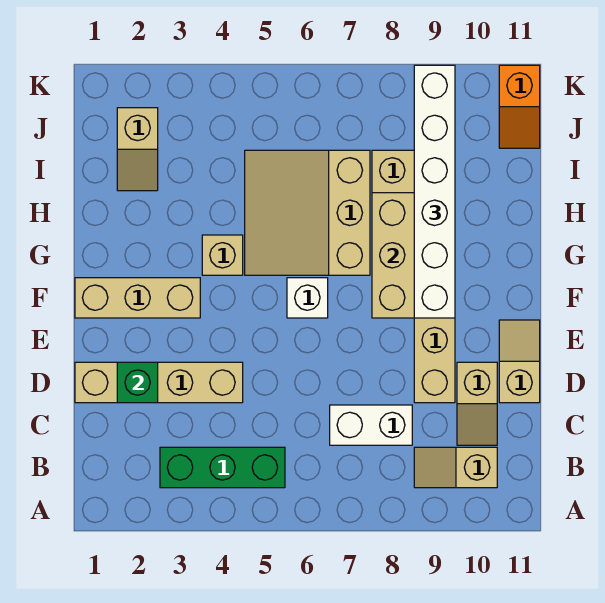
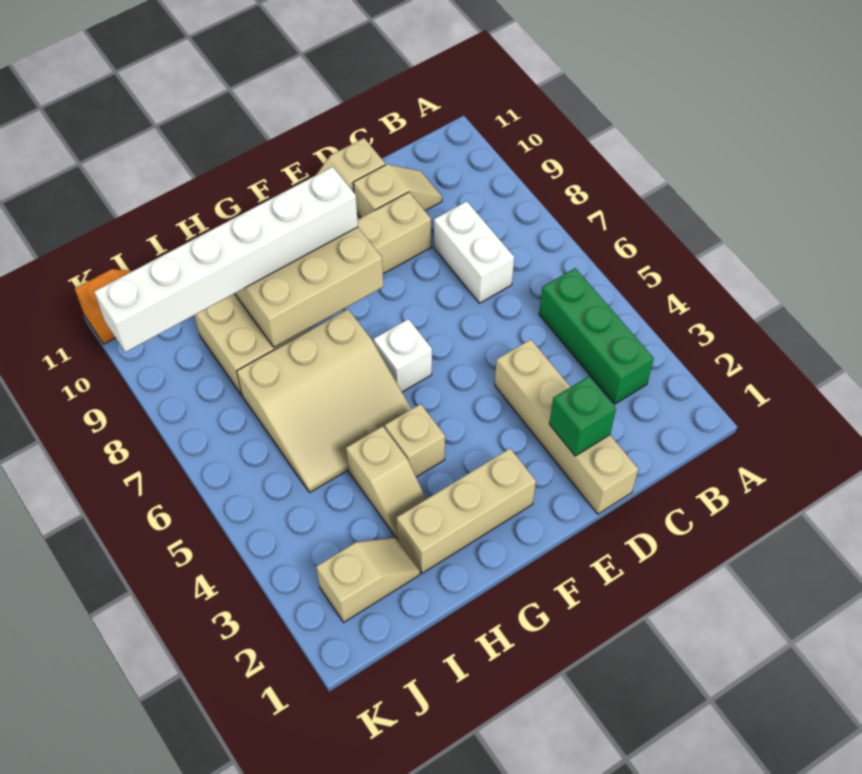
tan slope B9:B10 level 1 top 10 -> tan slope H3:H4 level 1 top 4
tan brick F1:F3 level 1 -> tan brick F2:H2 level 1

